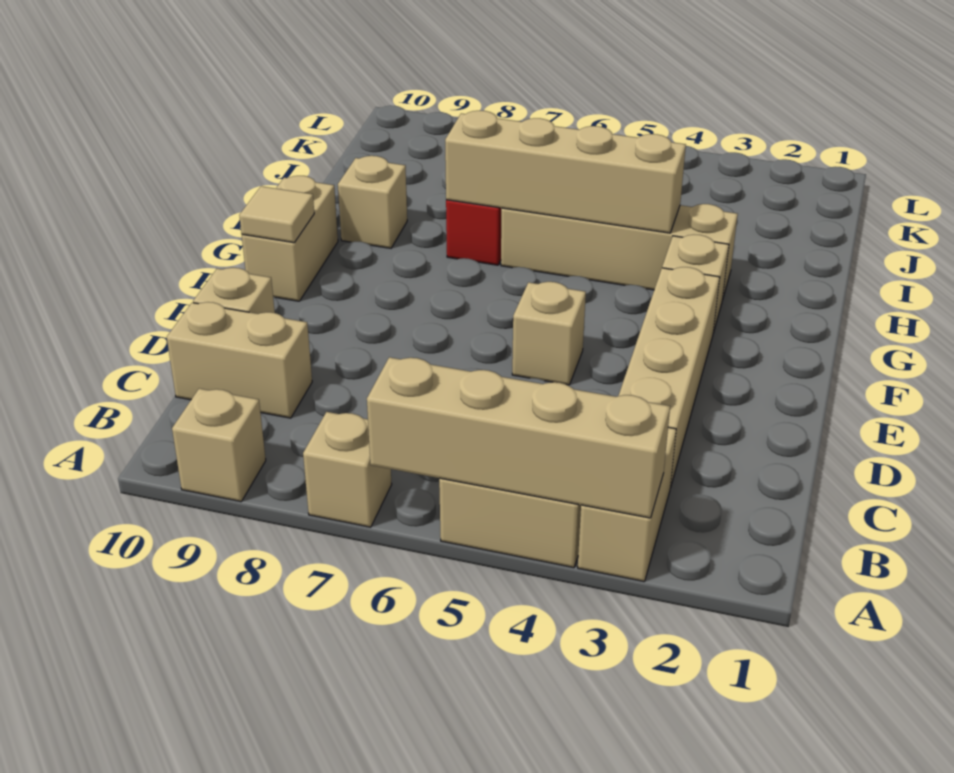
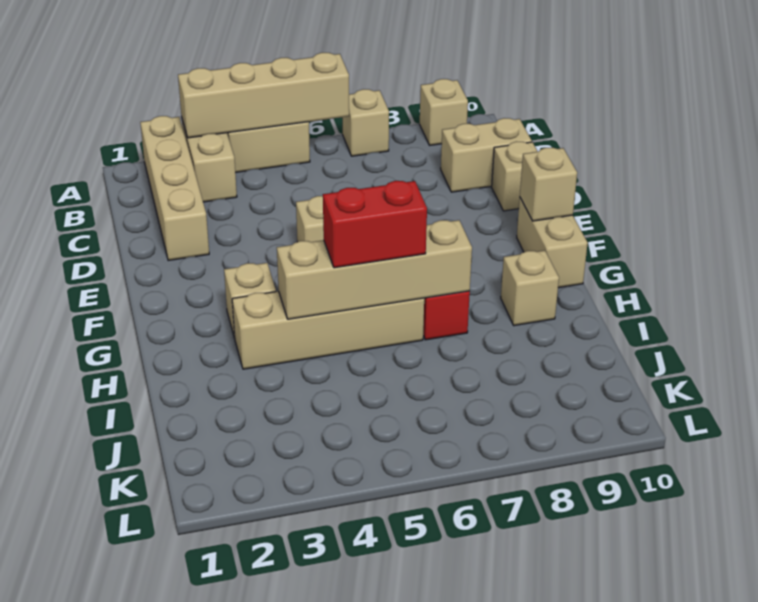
tan brick C3:F3 level 1 -> tan brick A2:D2 level 1
tan tile F10 level 2 -> tan brick F10 level 2
none -> red brick H5:H6 level 3

